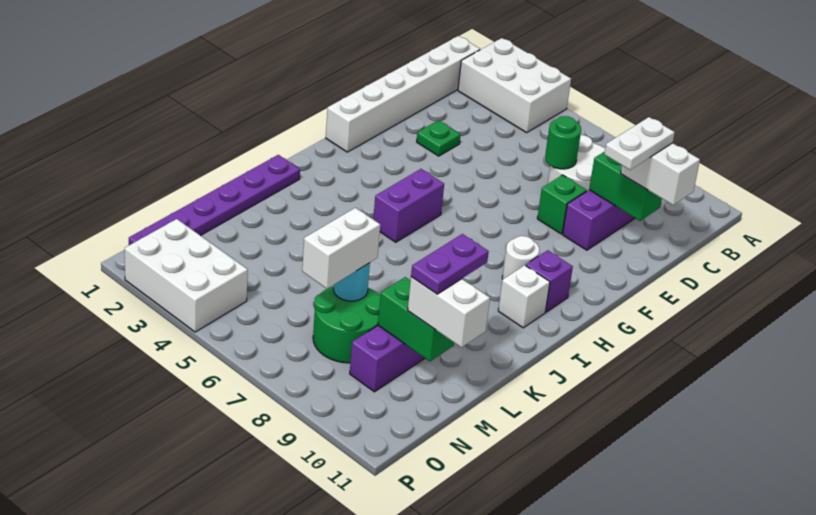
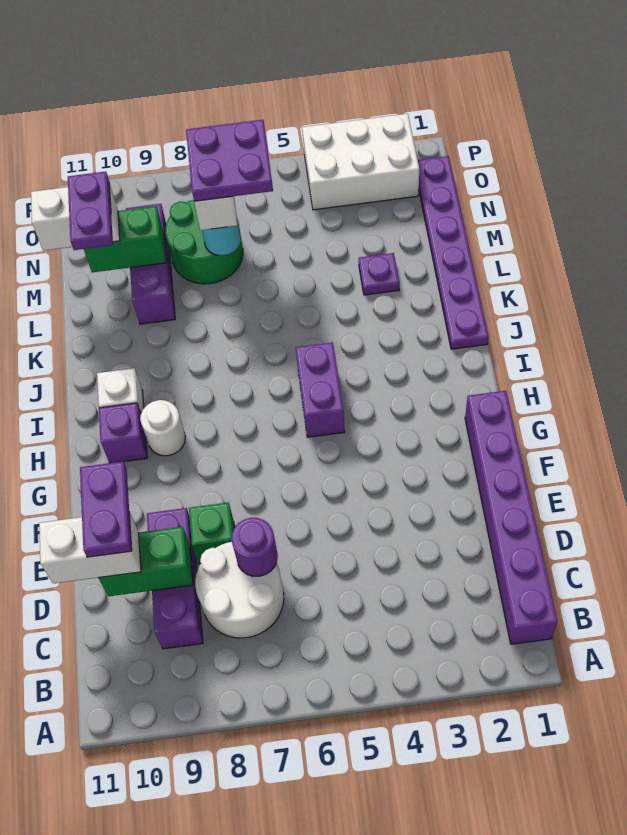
white brick A2:B4 level 1 -> none
white brick B1:G1 level 1 -> purple brick B1:G1 level 1
green round brick D7 level 2 -> purple round brick D7 level 2
white plate D10:E10 level 4 -> purple plate D10:E10 level 4
green plate E3 level 1 -> none
none -> purple plate L3 level 1
none -> purple plate M6:N7 level 4

